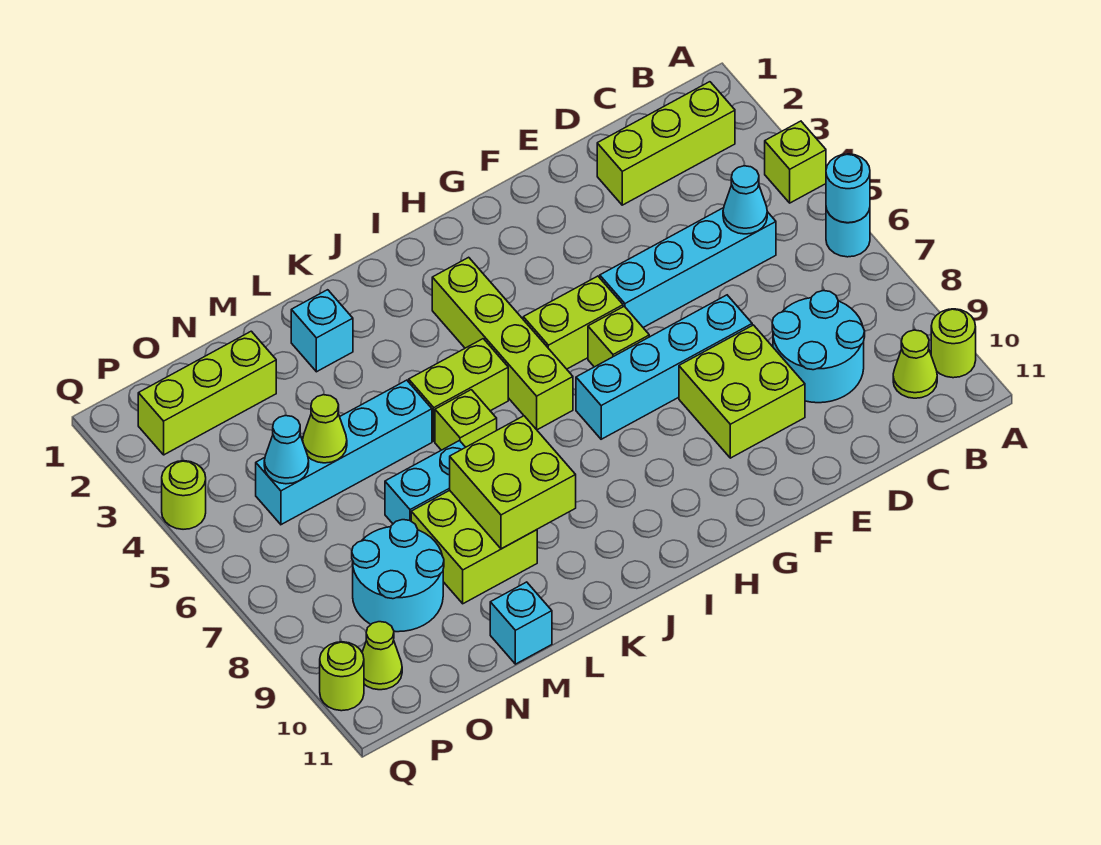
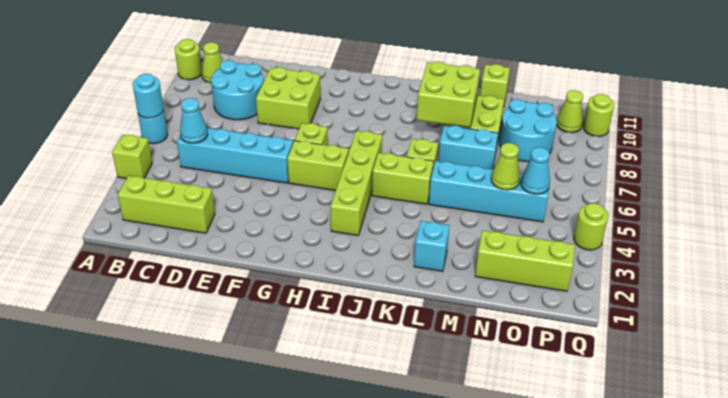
cyan brick E7:H7 level 1 -> none
cyan brick M11 level 1 -> lime brick M11 level 1

